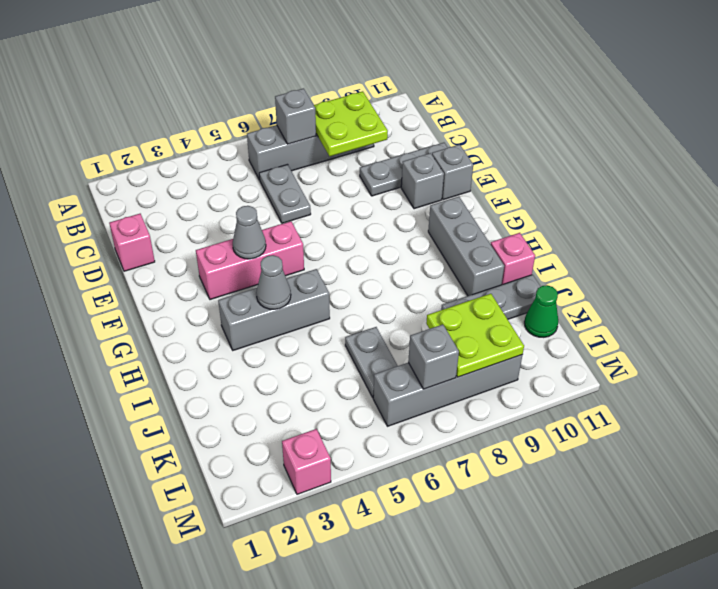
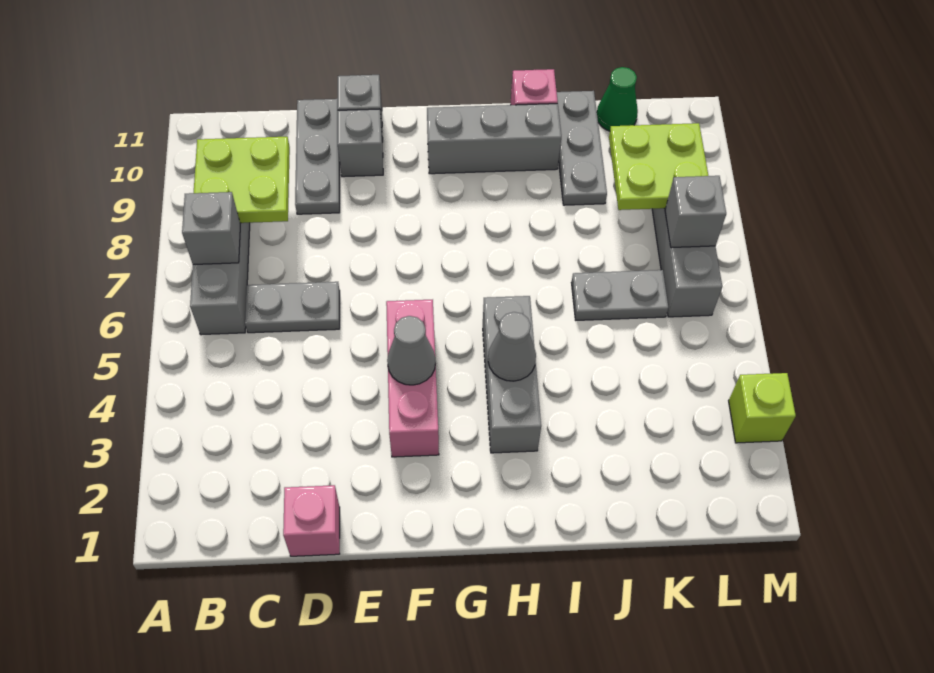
pink brick M3 level 1 -> lime brick M3 level 1

